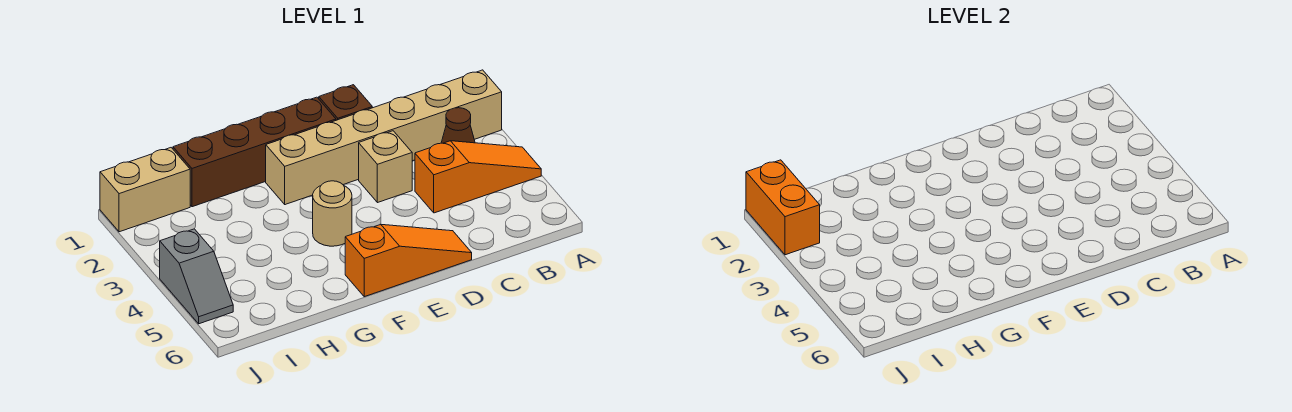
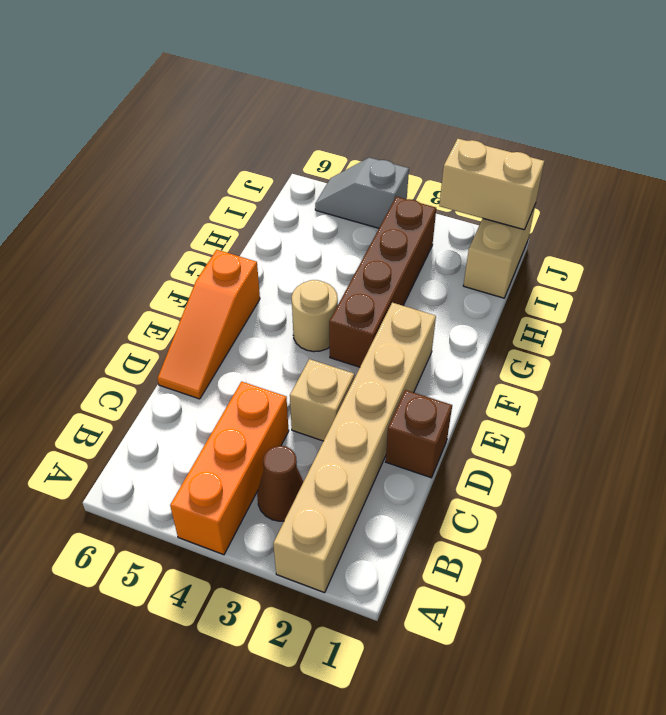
orange slope A4:C4 level 1 top C -> orange brick A4:C4 level 1
brown brick E1:H1 level 1 -> brown brick F3:I3 level 1
orange brick J1:J2 level 2 -> tan brick J1:J2 level 2

